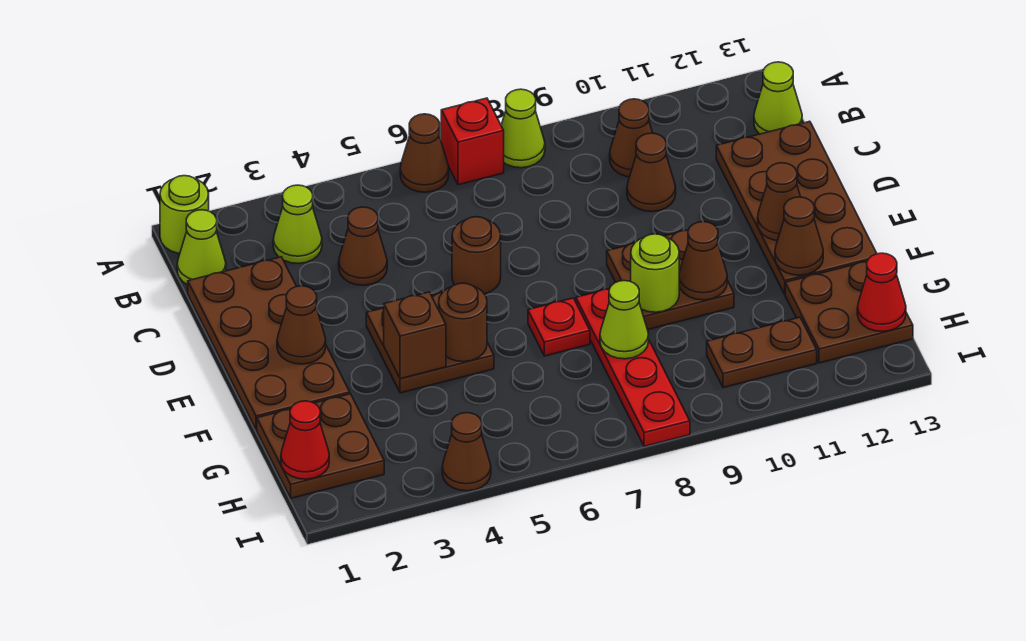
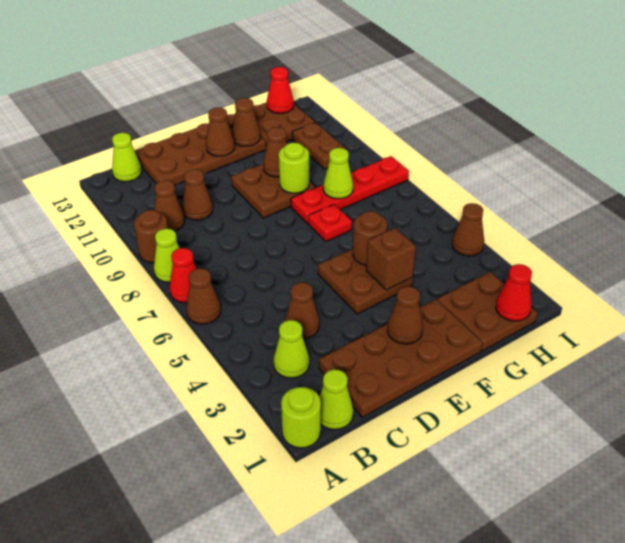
red brick A7 level 1 -> red cone A7 level 1
brown round brick D6 level 1 -> brown round brick A9 level 1

